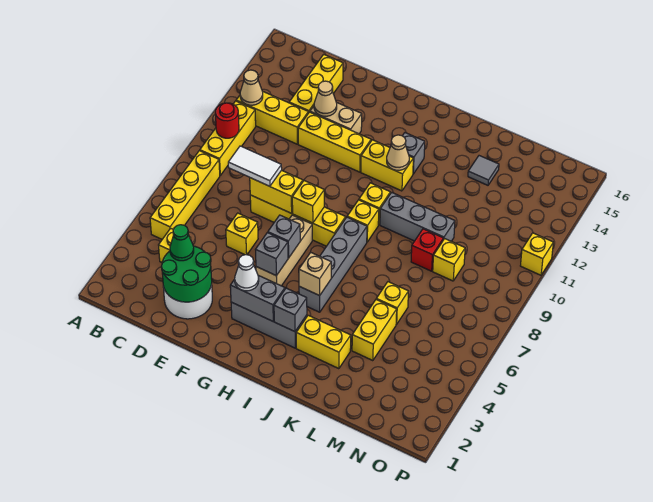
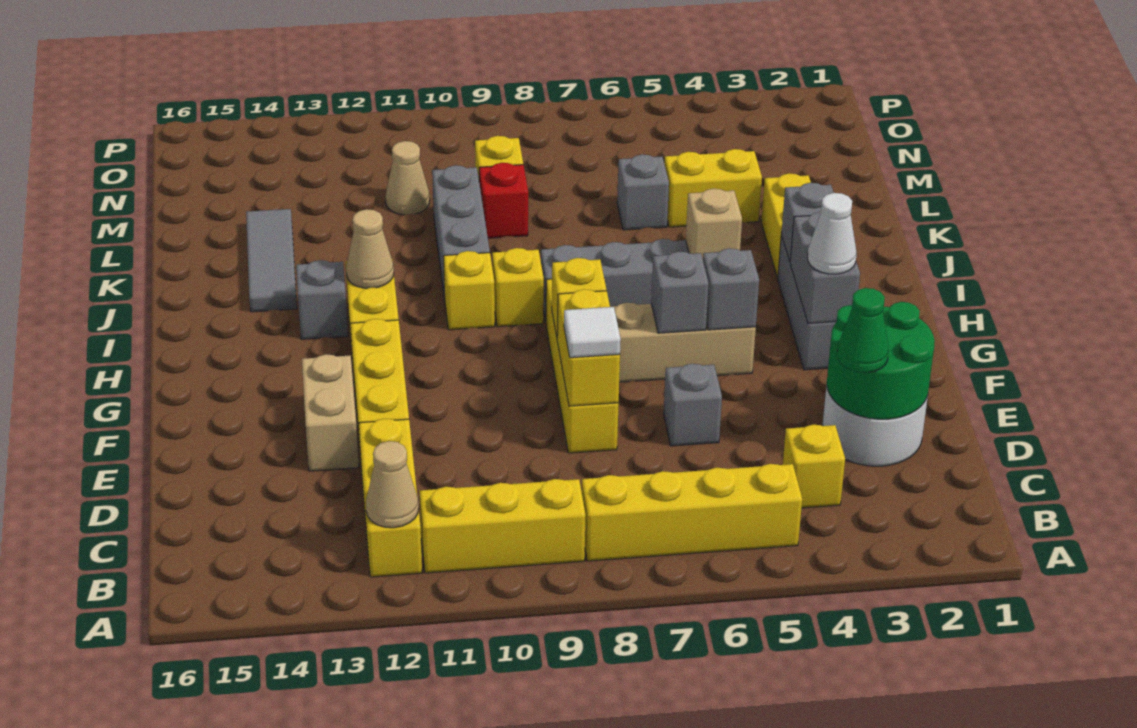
red round brick B10 level 2 -> none
white tile D8:E8 level 3 -> white tile E8 level 3
yellow brick D13:D15 level 1 -> none
yellow brick E6 level 1 -> grey brick E6 level 1
tan cone E13 level 2 -> tan cone M11 level 1
yellow brick L6 level 1 -> grey brick L6 level 1
grey tile L14 level 1 -> grey tile J14:L14 level 1
yellow brick P11 level 1 -> none

